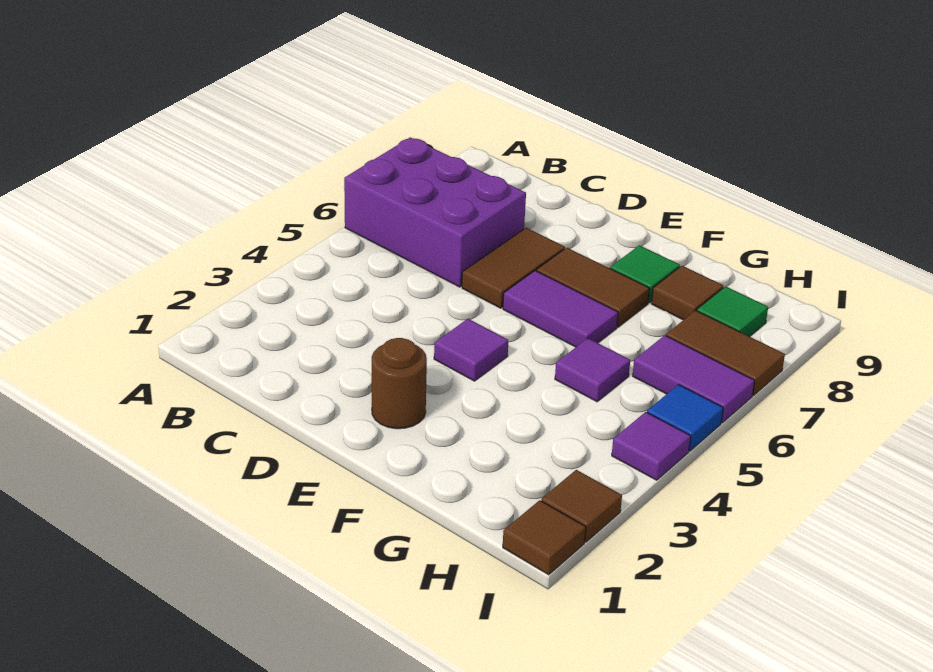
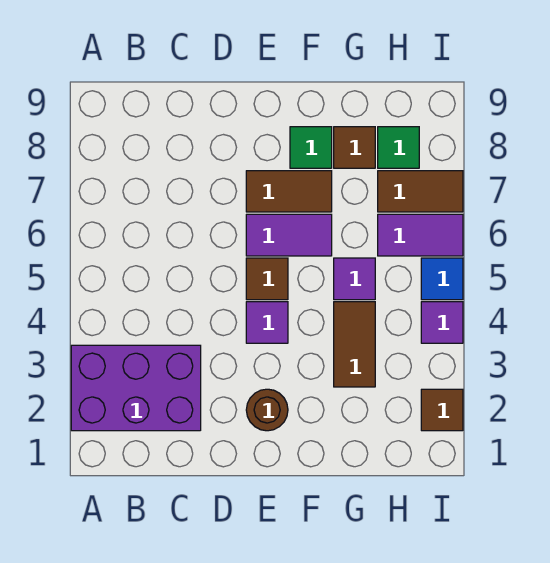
purple brick A6:C7 level 1 -> purple brick A2:C3 level 1
brown tile D6:D7 level 1 -> brown tile G3:G4 level 1
brown tile I1 level 1 -> brown tile E5 level 1

